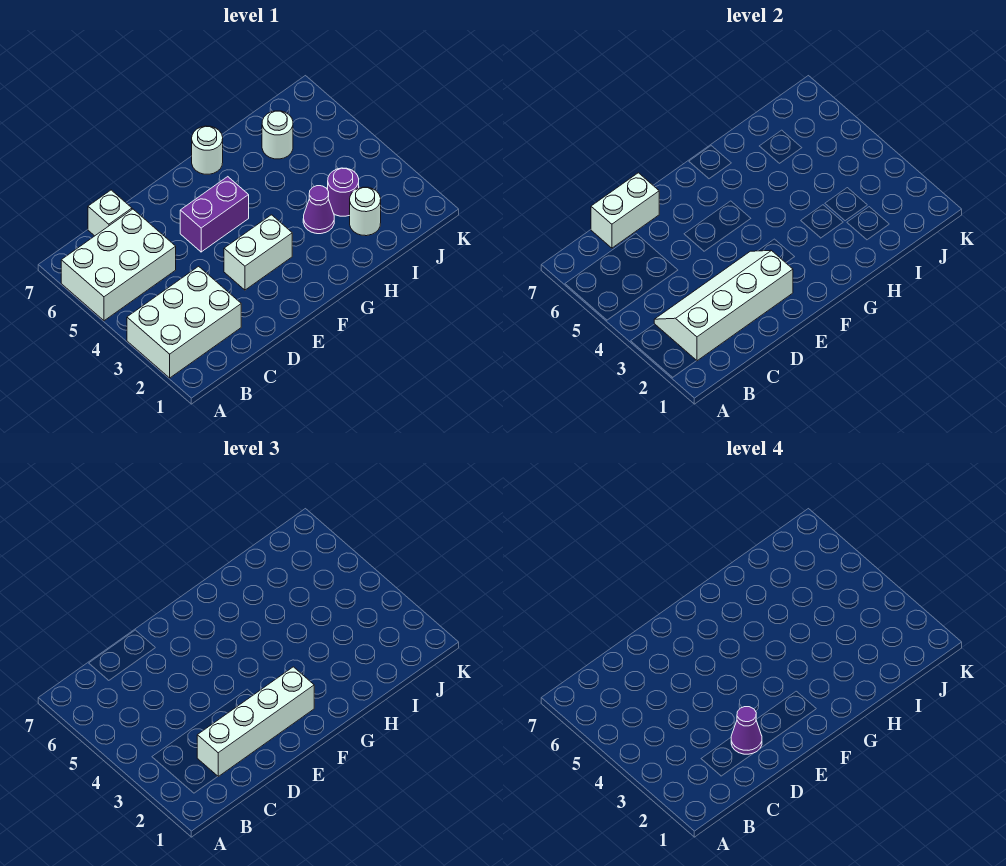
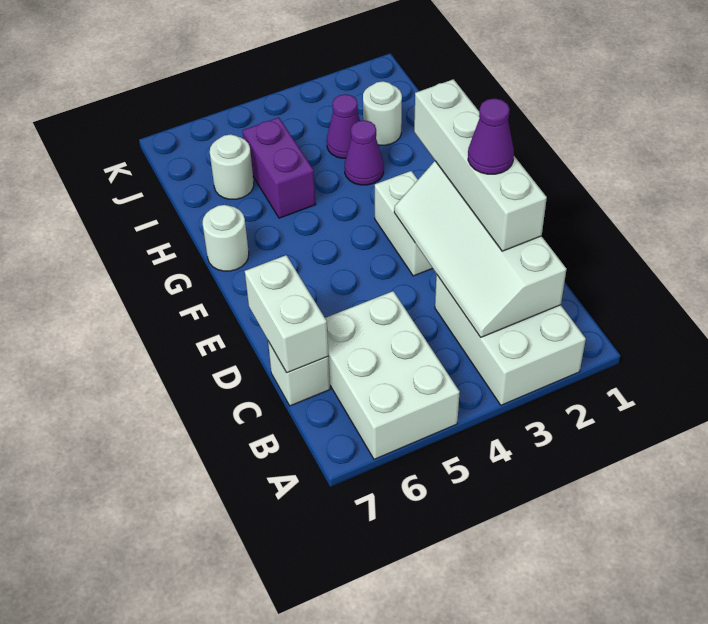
purple brick E5:F5 level 1 -> purple brick H5:I5 level 1
purple round brick I3 level 1 -> purple cone I3 level 1

